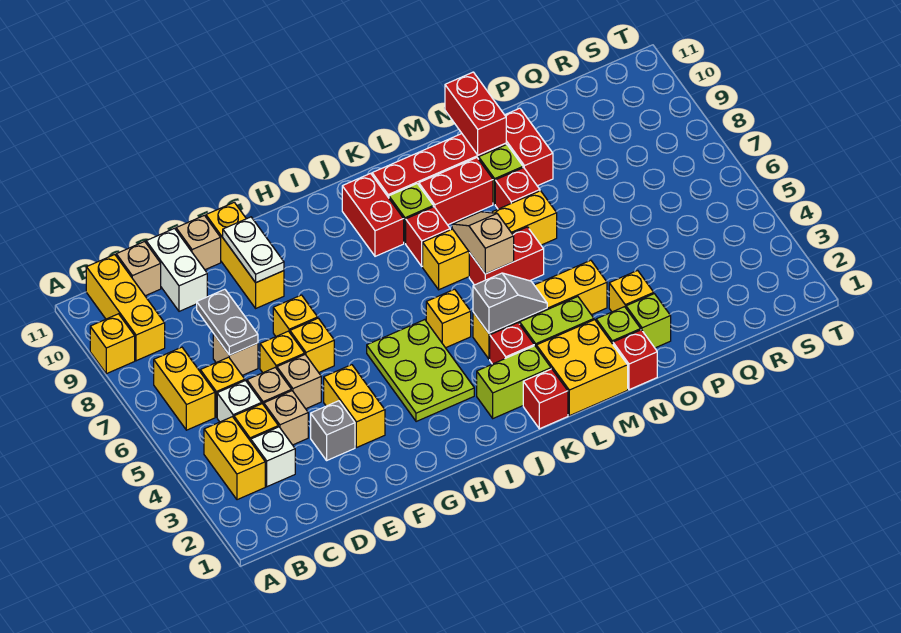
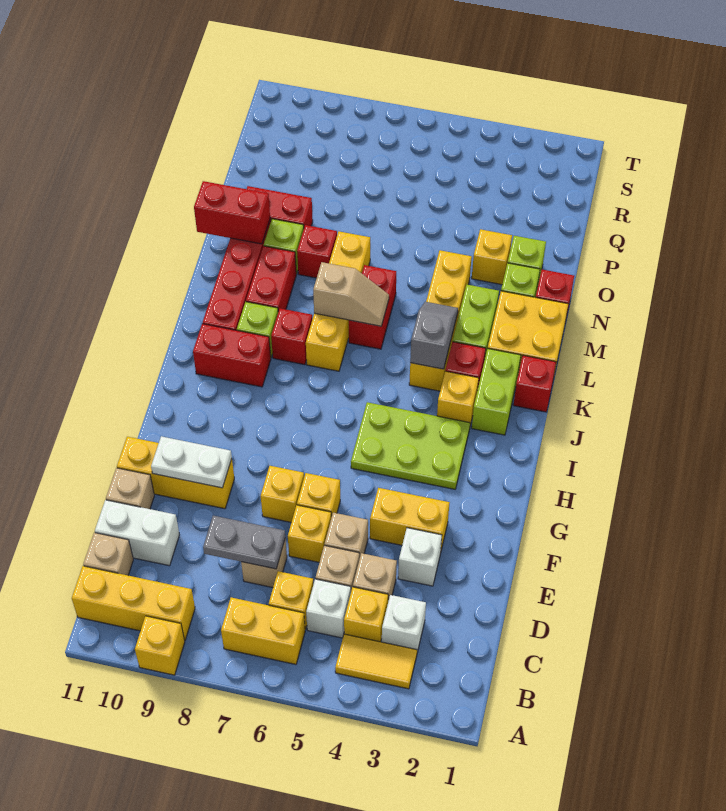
yellow brick B3:B4 level 1 -> yellow tile B3:B4 level 1
grey brick E3 level 1 -> white brick E3 level 1
yellow brick J5 level 1 -> yellow brick J3 level 1
tan slope L6:L7 level 2 top 6 -> tan slope L6:L7 level 2 top 7

